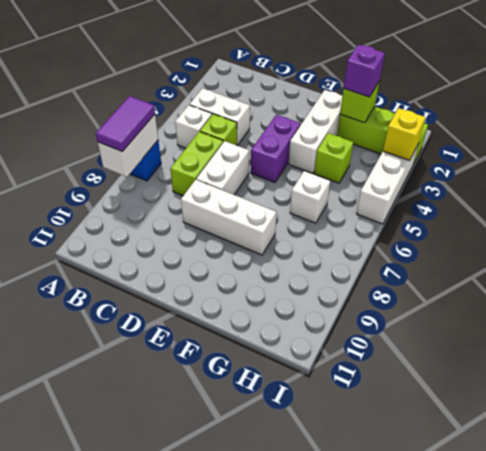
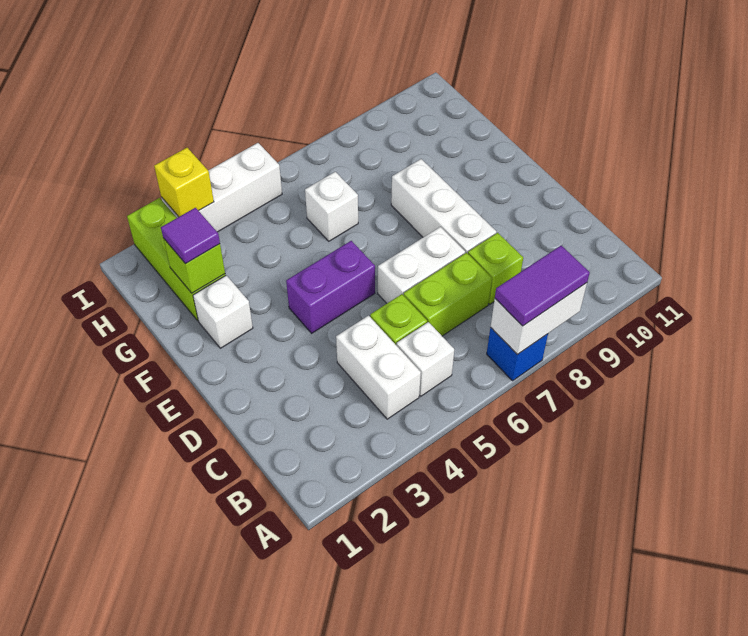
white brick F2:F4 level 1 -> white brick F2 level 1
purple brick G2 level 3 -> purple tile G2 level 3
lime brick G4 level 1 -> lime brick C8 level 1

